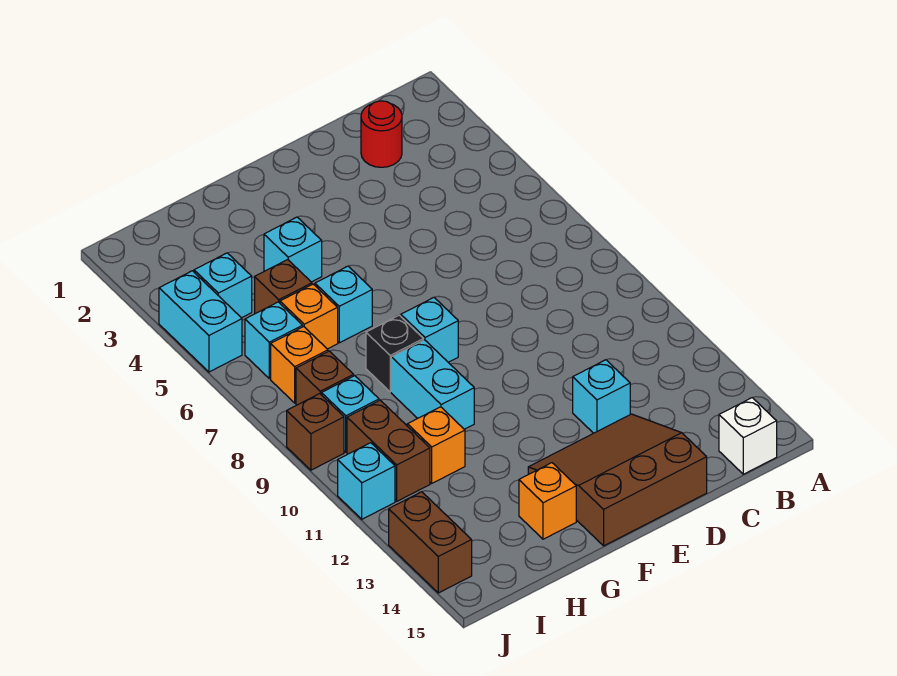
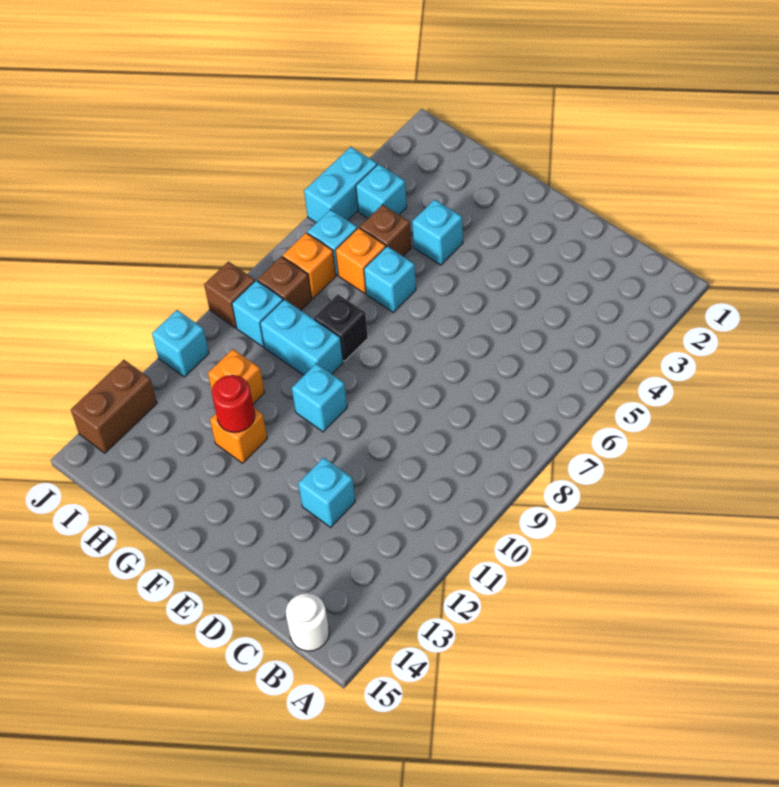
white brick B15 level 1 -> white round brick B15 level 1
red round brick C2 level 1 -> red round brick G12 level 2
brown slope D13:F15 level 1 top 15 -> none
cyan brick F8 level 1 -> cyan brick F10 level 1
cyan brick G9:G10 level 1 -> cyan brick G9:H9 level 1
orange brick G14 level 1 -> orange brick G12 level 1
brown brick I10:I11 level 1 -> none

